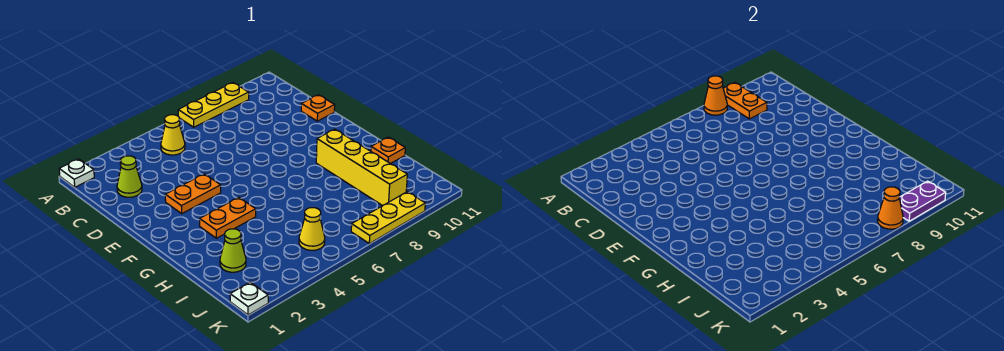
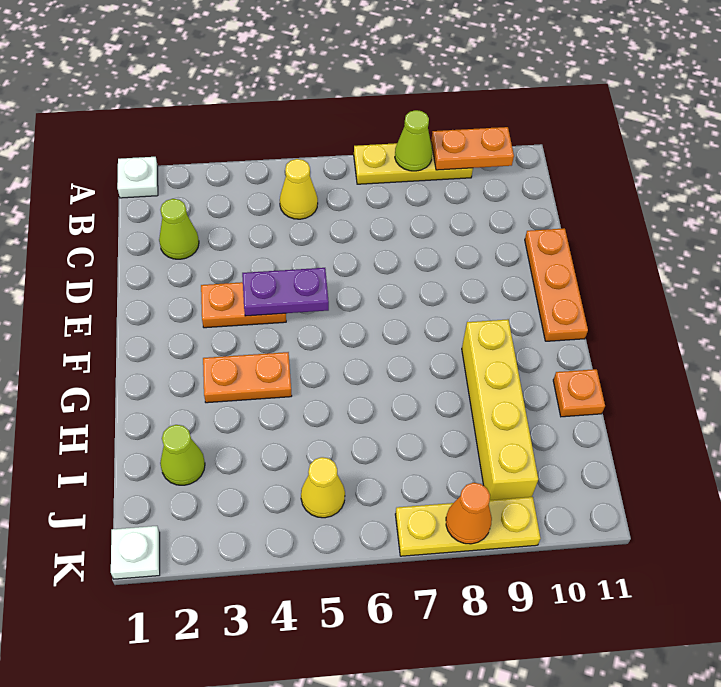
orange cone A8 level 2 -> lime cone A8 level 2
orange plate A9:B9 level 2 -> orange plate A9:A10 level 2
orange plate D11 level 1 -> orange plate D11:F11 level 1
purple plate K9:K10 level 2 -> purple plate E4:E5 level 2

